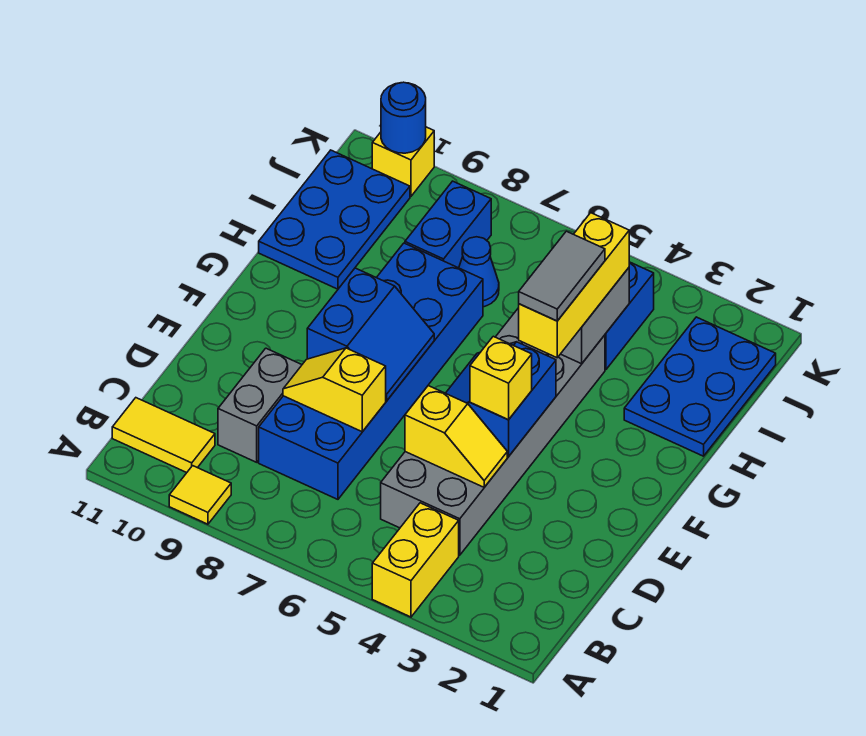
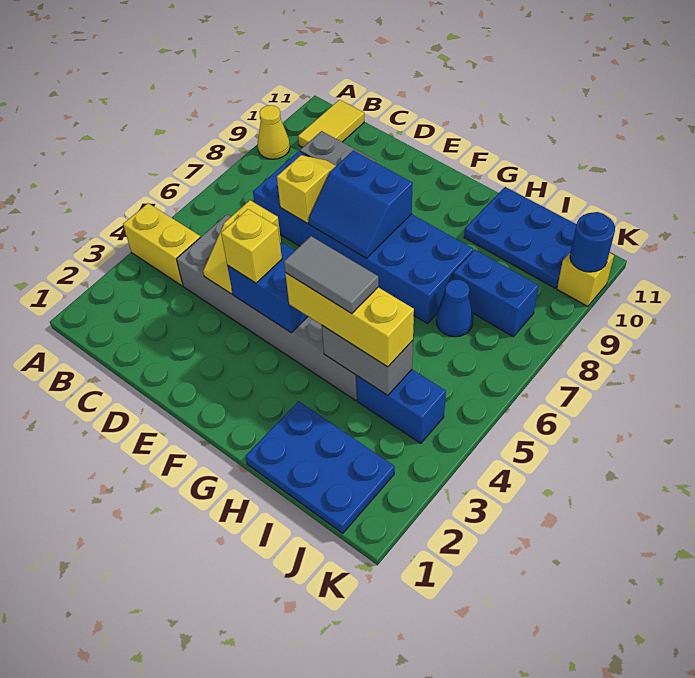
yellow tile A9 level 1 -> yellow cone A9 level 1

